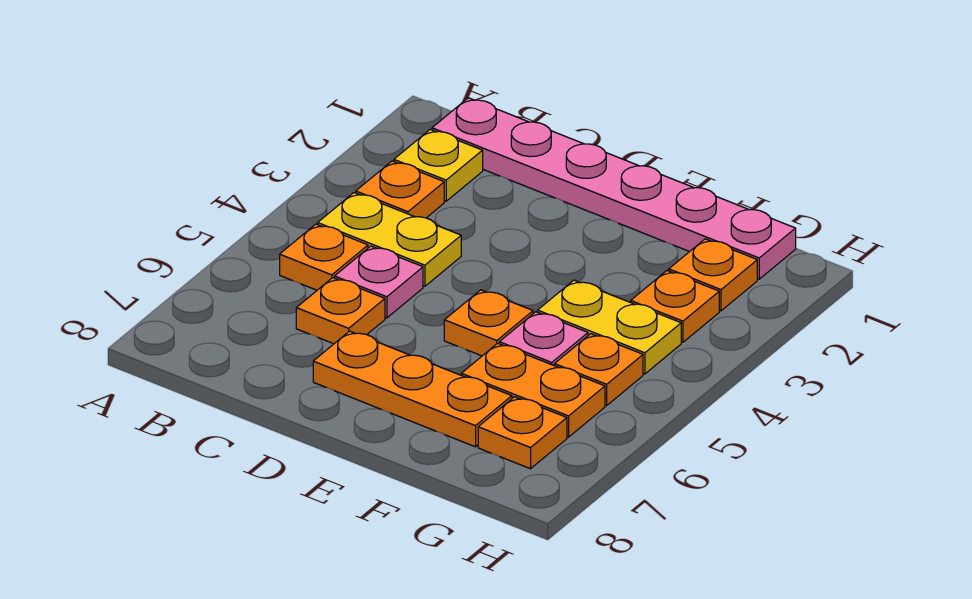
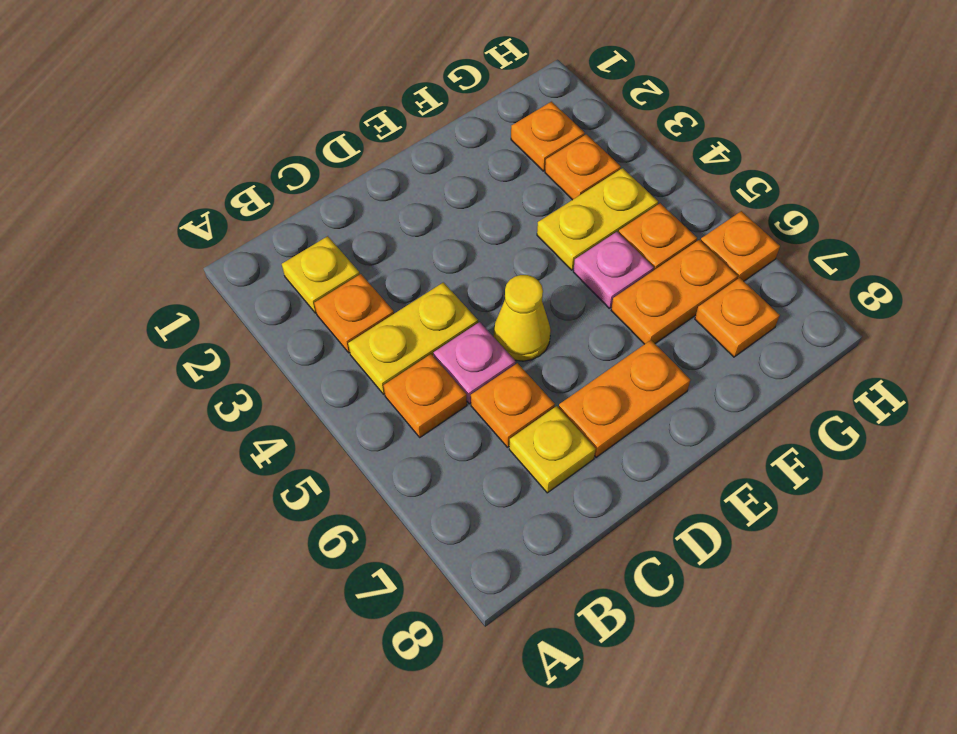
pink plate B1:G1 level 1 -> none
none -> yellow plate C7 level 1
none -> yellow cone D5 level 1
orange plate D7:F7 level 1 -> orange plate D7:E7 level 1
orange plate E5 level 1 -> orange plate H6 level 1

